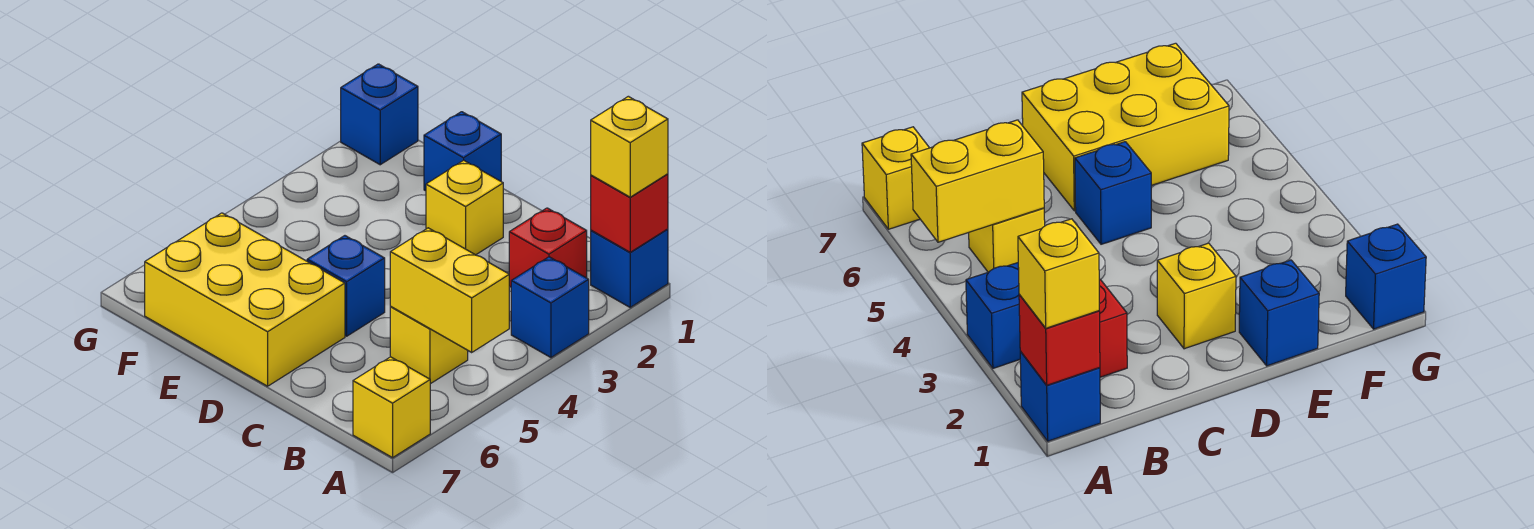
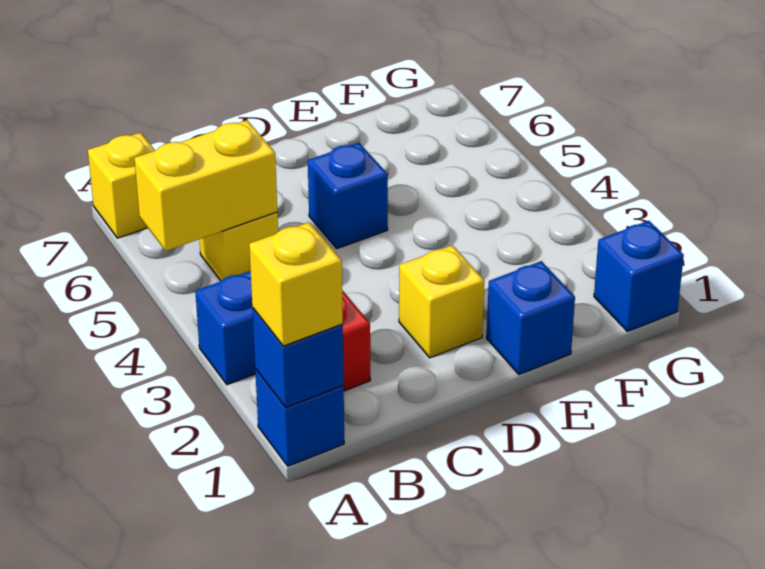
red brick A1 level 2 -> blue brick A1 level 2
yellow brick D6:F7 level 1 -> none

